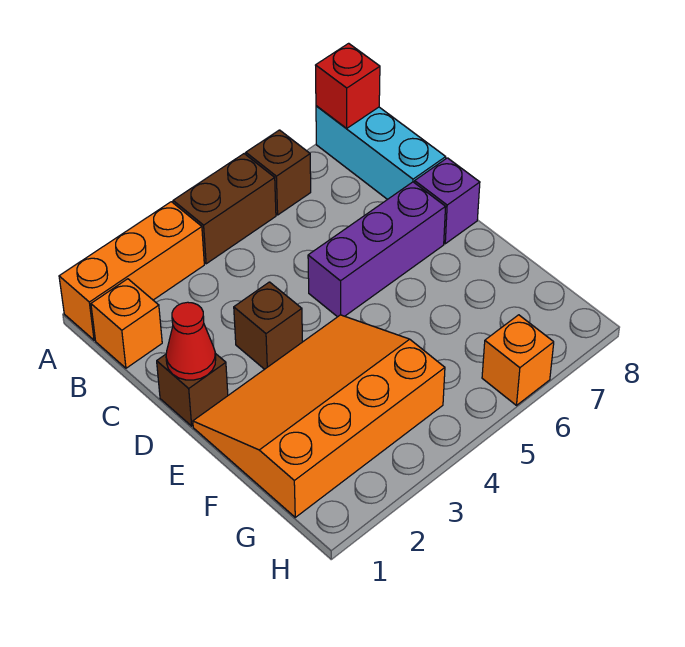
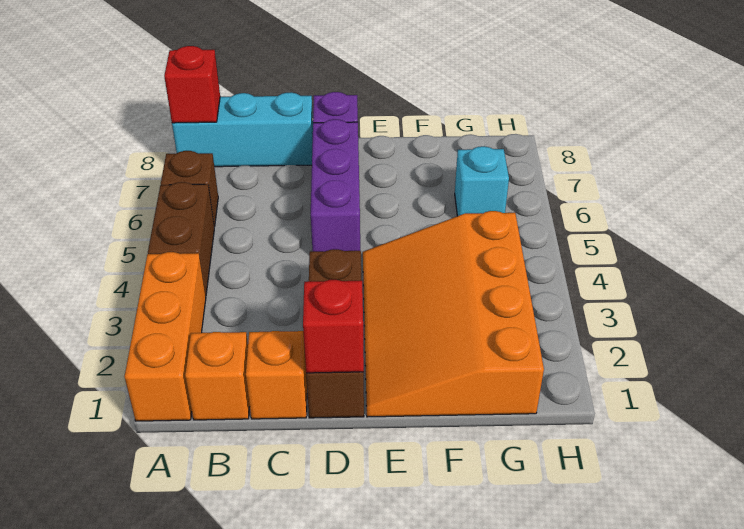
red cone D1 level 2 -> red brick D1 level 2
none -> cyan brick G6 level 1
orange brick H6 level 1 -> orange brick C1 level 1

